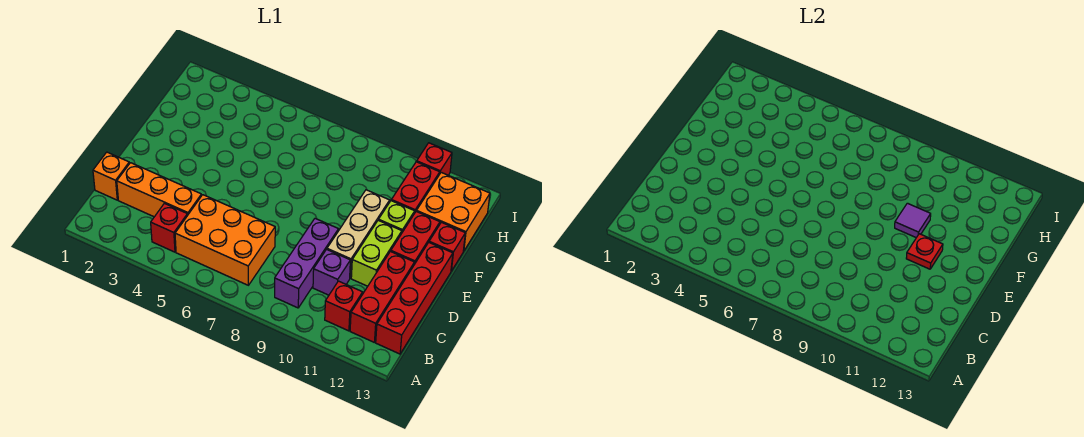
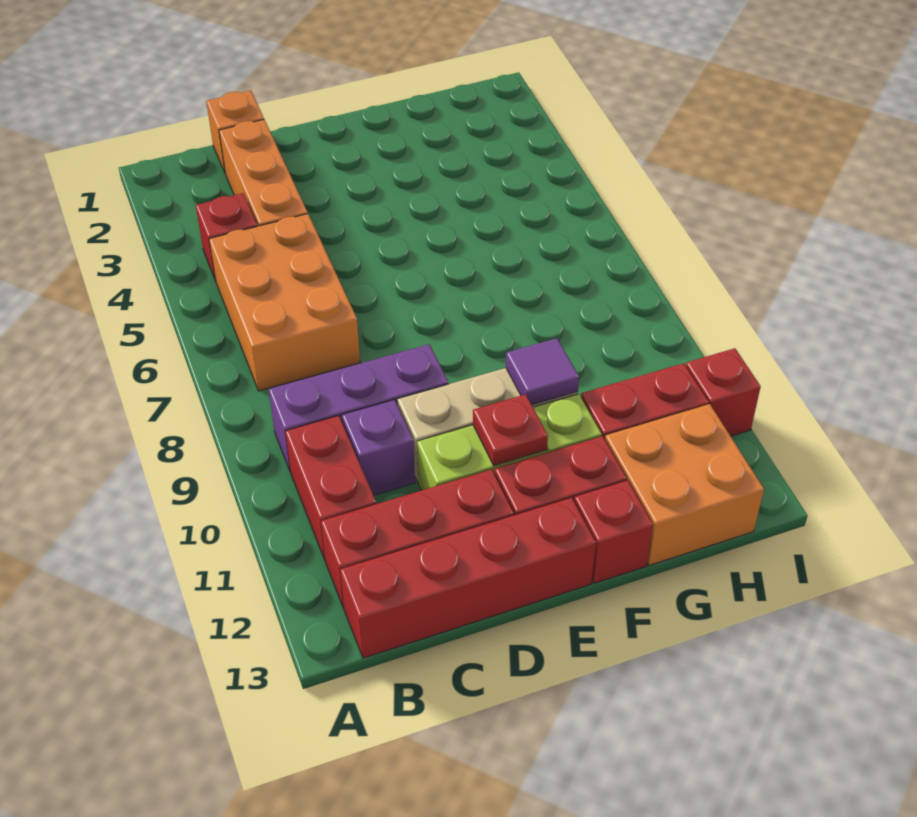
red brick B11 level 1 -> red brick B10:B11 level 1

